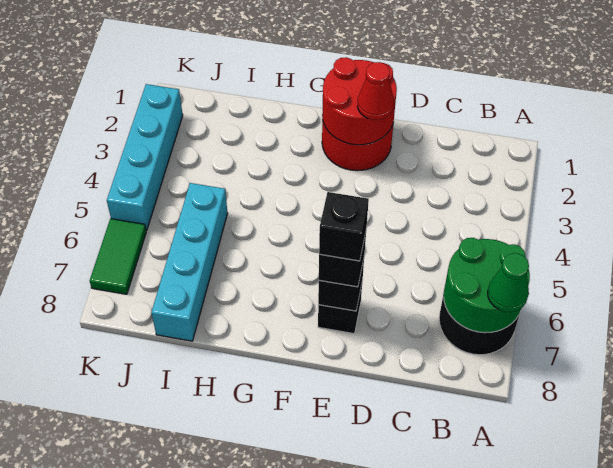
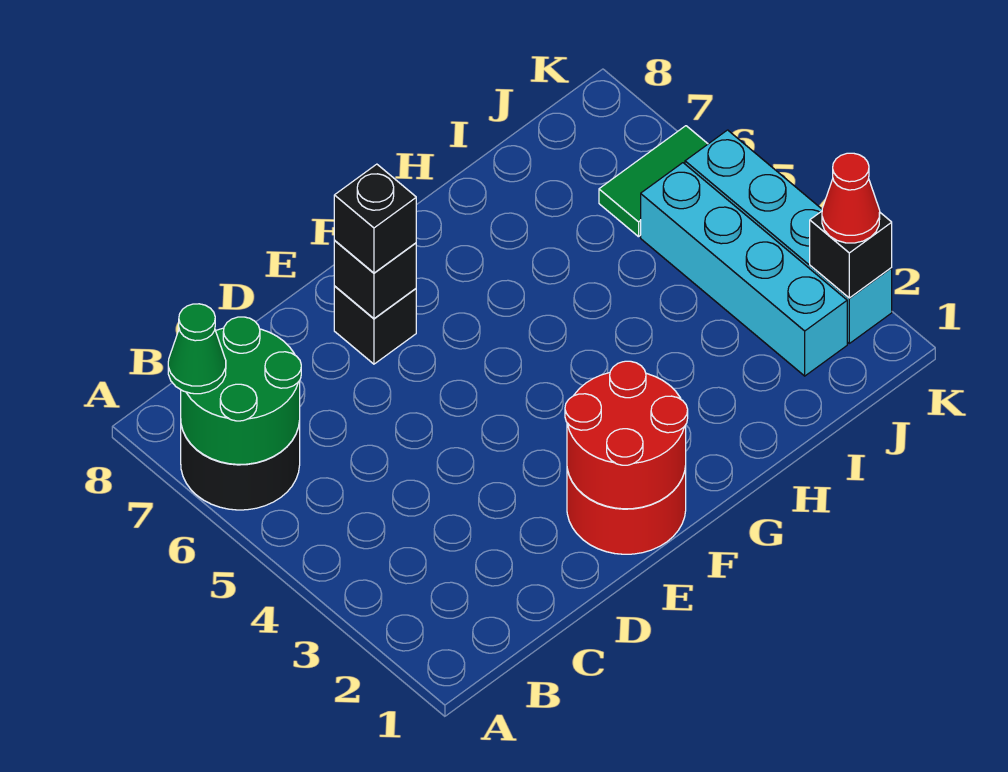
red cone E2 level 3 -> red cone K2 level 3
black brick E7 level 4 -> black brick K2 level 2
cyan brick I5:I8 level 1 -> cyan brick J2:J5 level 1
green tile K6:K7 level 1 -> green tile J6:K6 level 1

